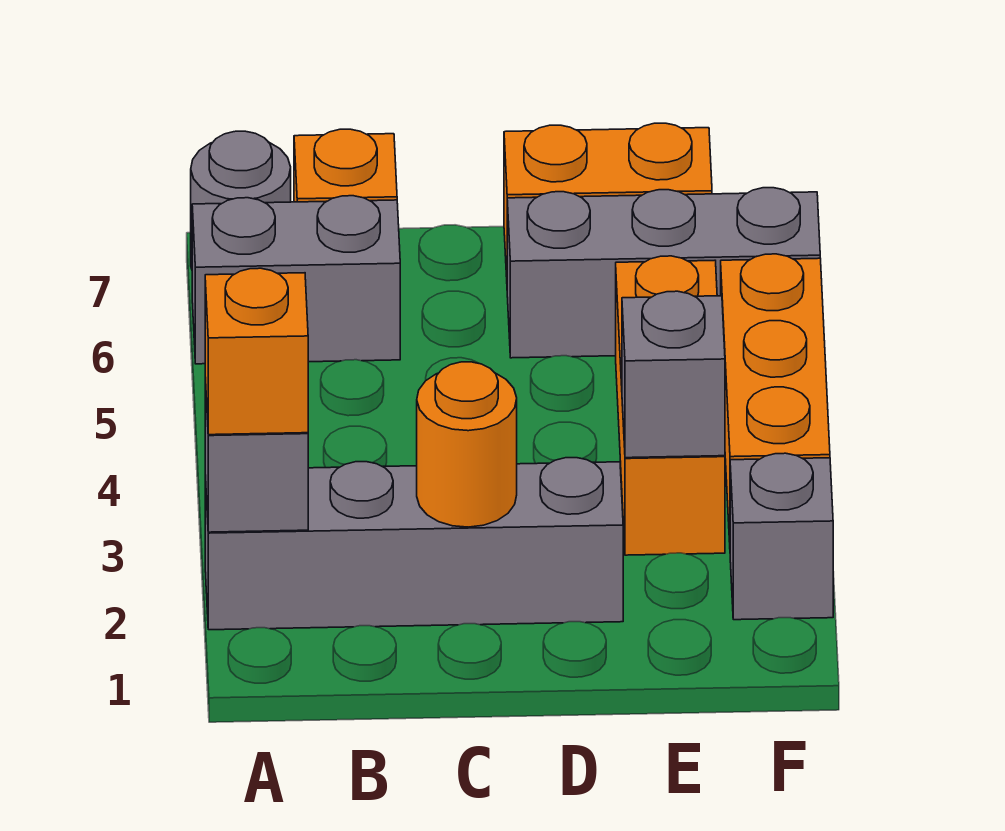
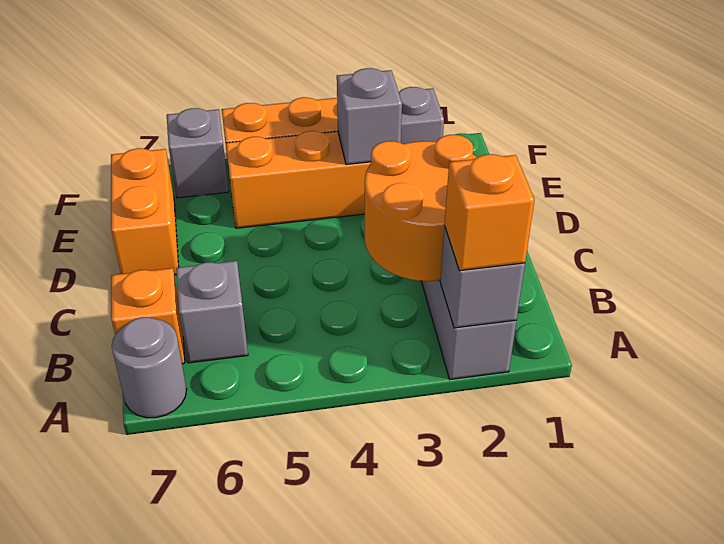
grey brick A6:B6 level 1 -> grey brick B6 level 1
orange round brick C2 level 2 -> orange round brick B2:C3 level 2
grey brick D6:F6 level 1 -> grey brick F6 level 1

